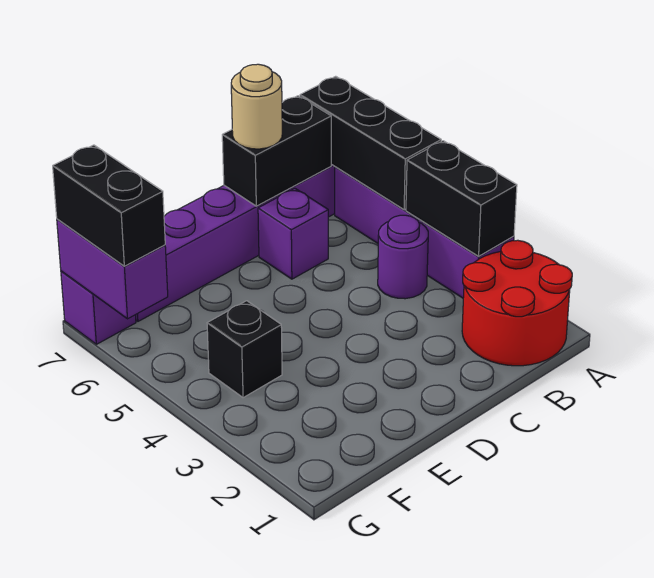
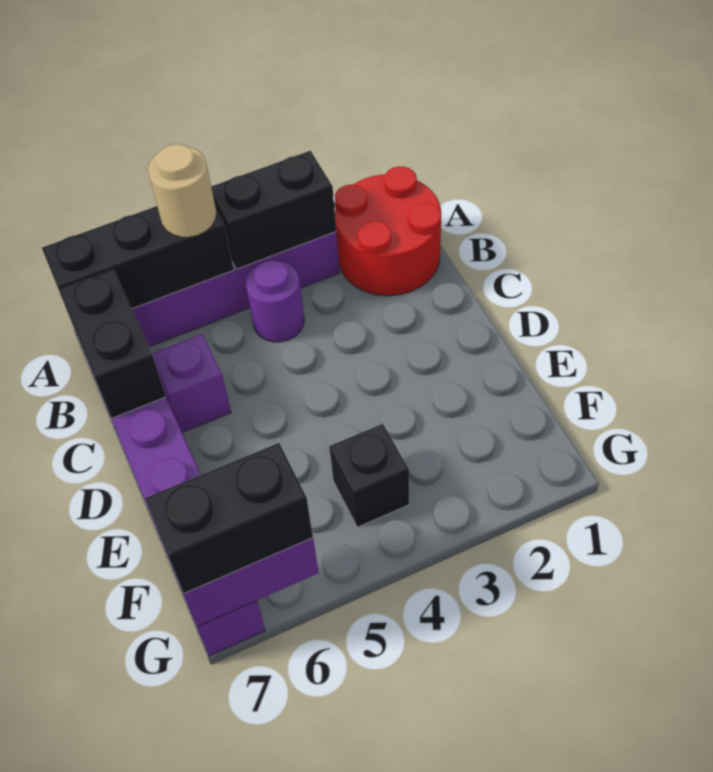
tan round brick C7 level 3 -> tan round brick A5 level 3

